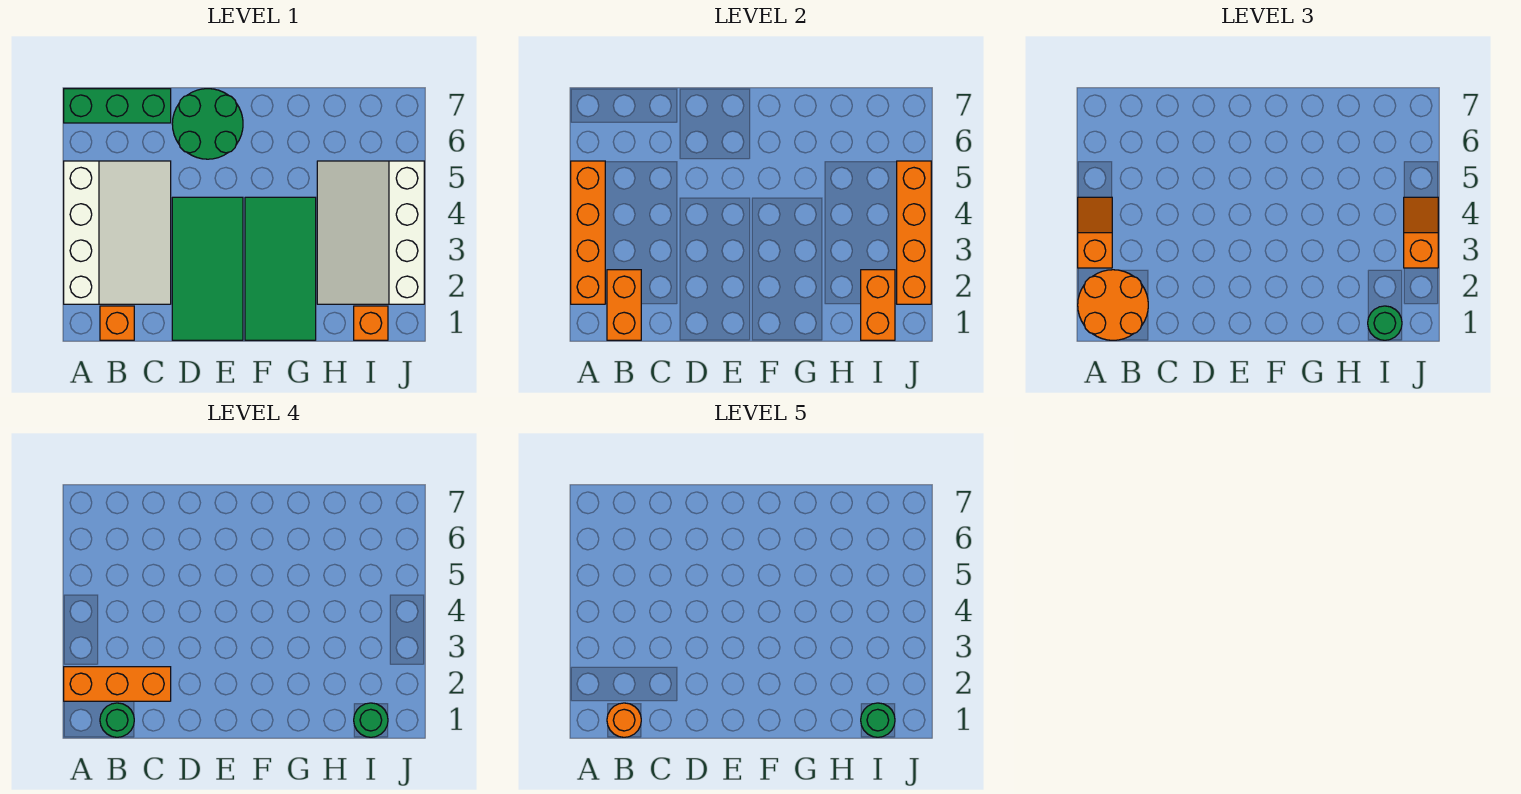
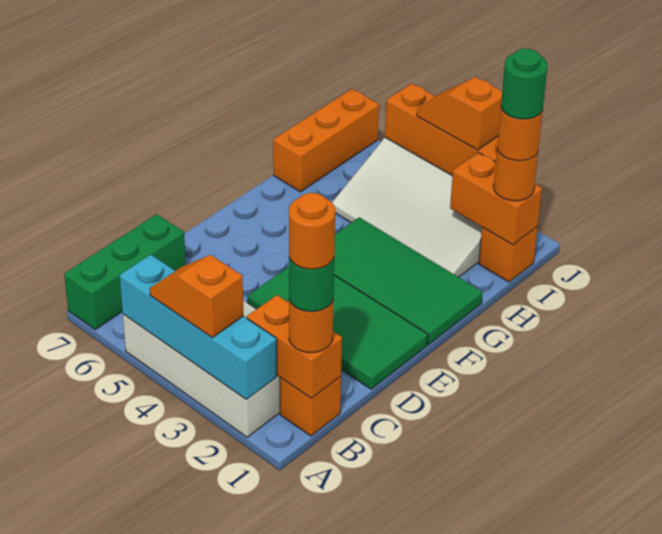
orange round brick A1:B2 level 3 -> orange round brick B1 level 3
orange brick A2:A5 level 2 -> cyan brick A2:A5 level 2
orange brick A2:C2 level 4 -> orange brick H7:J7 level 1
green round brick D6:E7 level 1 -> none
green round brick I1 level 3 -> orange round brick I1 level 3
green round brick I1 level 4 -> orange round brick I1 level 4

